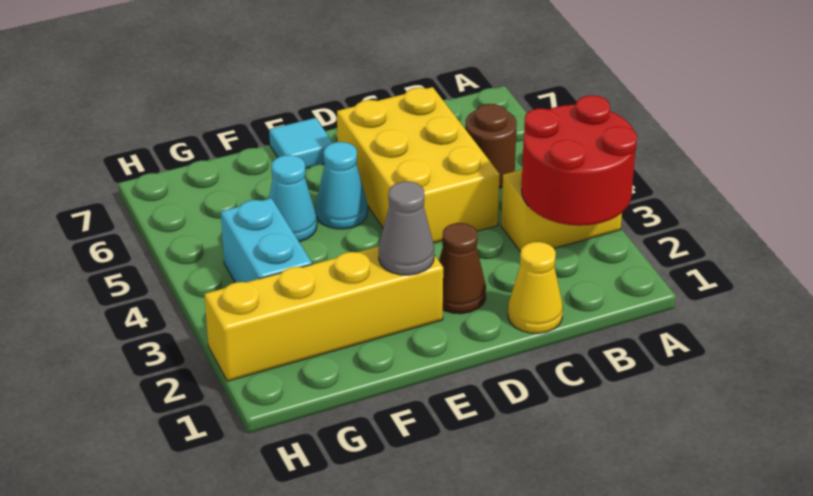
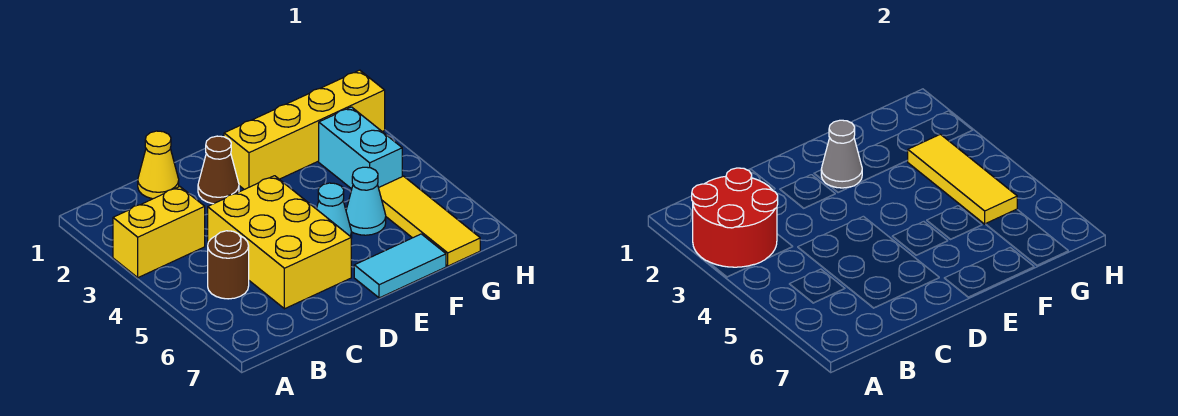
cyan tile E7 level 1 -> cyan tile E7:F7 level 1
none -> yellow tile G3:G5 level 2
none -> yellow tile G5:G7 level 1

